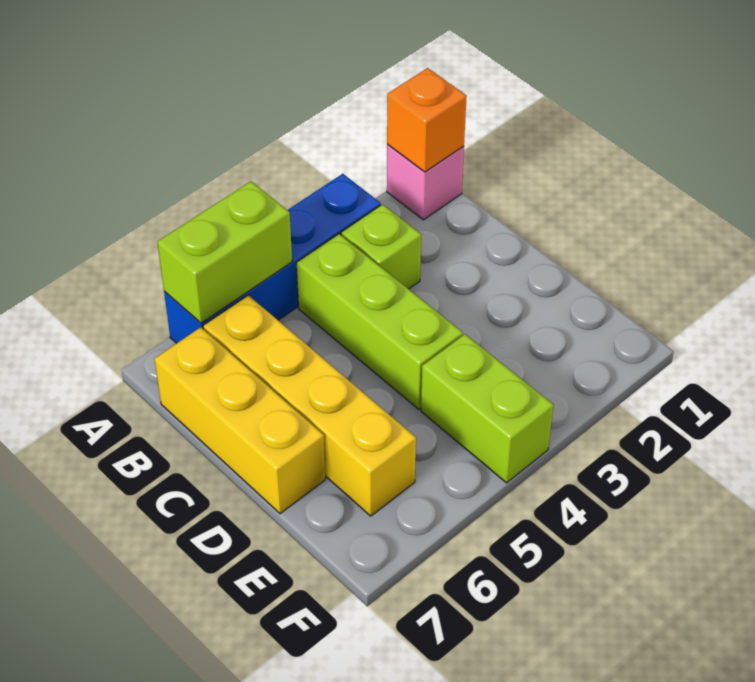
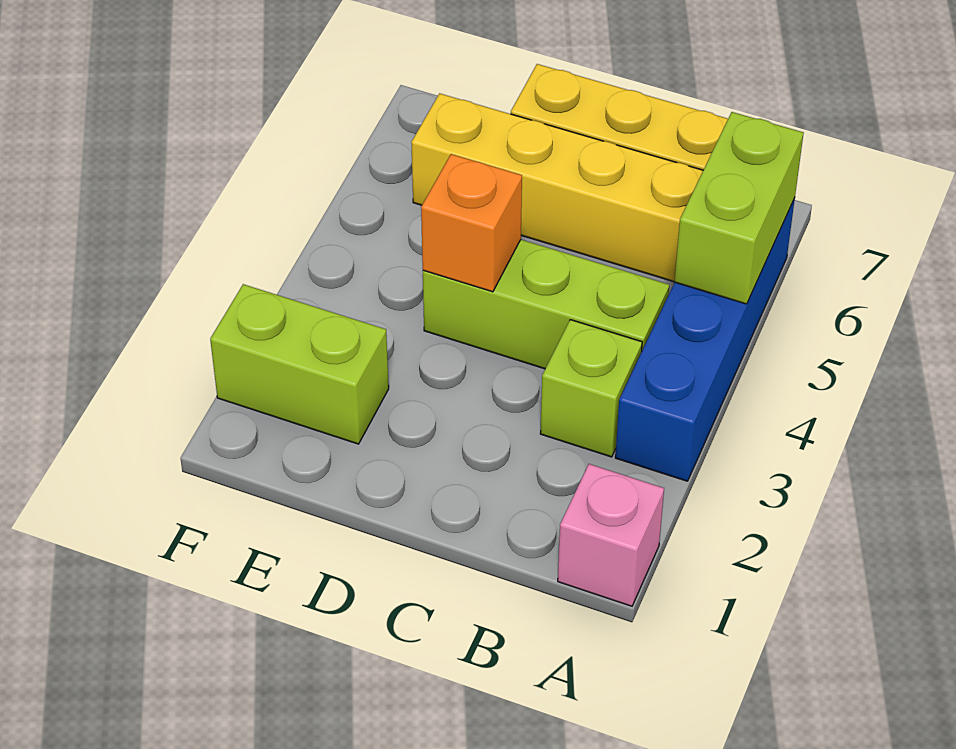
orange brick A1 level 2 -> orange brick D4 level 2
lime brick E4:F4 level 1 -> lime brick E2:F2 level 1

